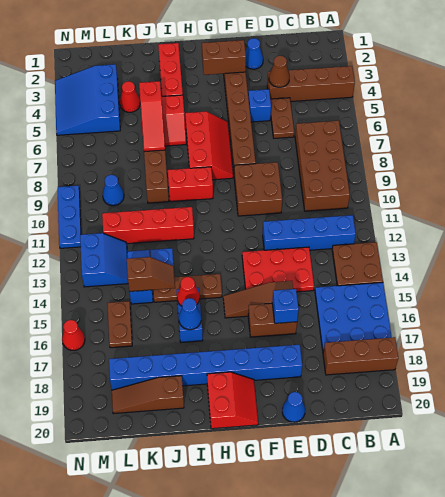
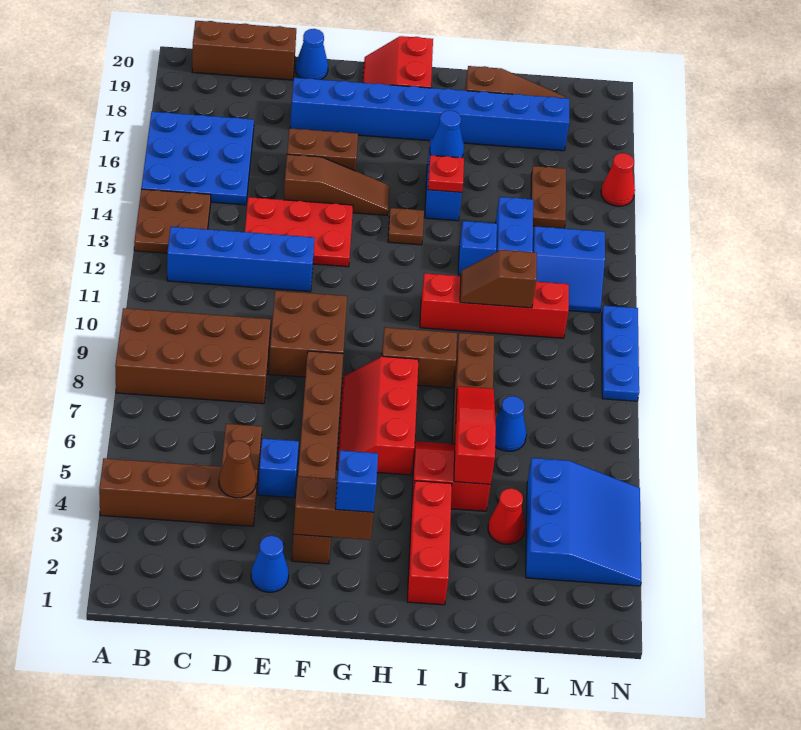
brown brick A18:C18 level 1 -> brown brick B20:D20 level 1
brown brick B7:C10 level 1 -> brown brick A8:D9 level 1
blue brick E16 level 2 -> blue brick G3 level 3
red brick H9:I9 level 1 -> brown brick H9:I9 level 1
brown plate H14:J14 level 1 -> brown plate H14 level 1
red cone I15 level 2 -> red plate I15 level 2
brown slope J14:K14 level 2 top K -> brown slope J11:K11 level 2 top K
blue cone L9 level 1 -> blue cone K7 level 1
blue slope L12:M13 level 1 top M -> blue slope L12:M13 level 1 top 13

